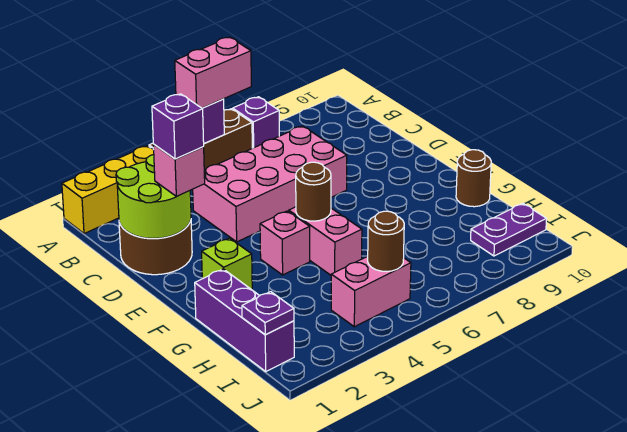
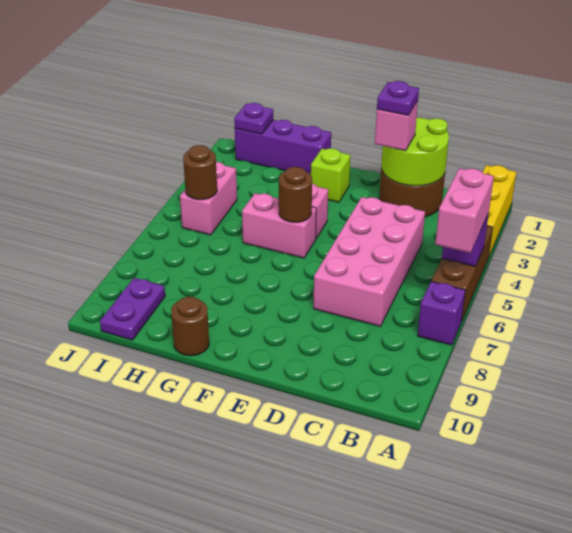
purple brick D2 level 4 -> purple plate D2 level 4

